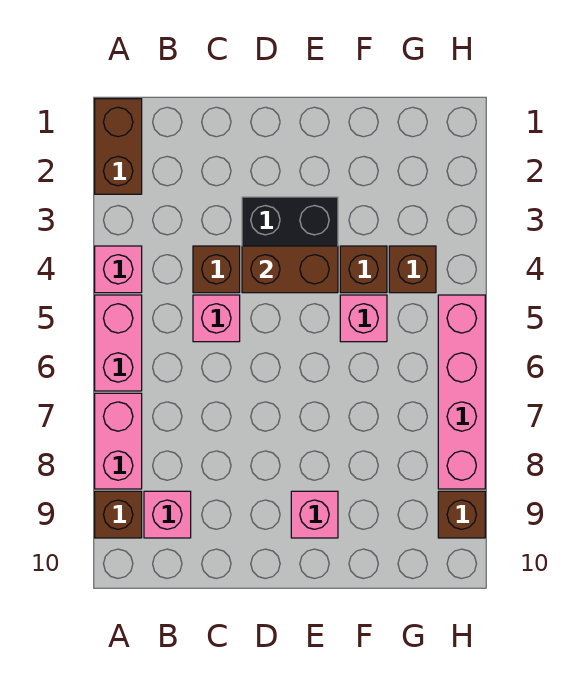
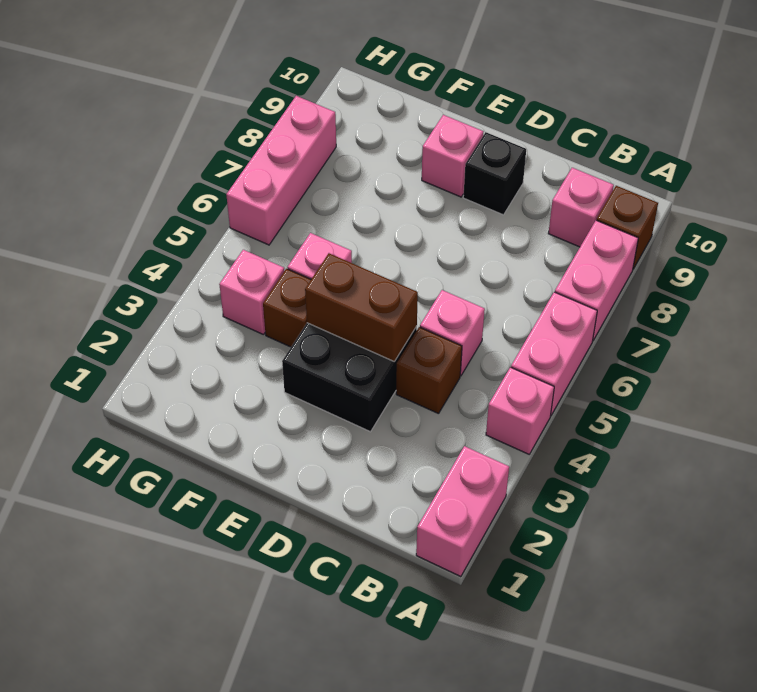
brown brick A1:A2 level 1 -> pink brick A1:A2 level 1
none -> black brick D9 level 1
brown brick G4 level 1 -> pink brick G4 level 1
pink brick H5:H8 level 1 -> pink brick H6:H8 level 1
brown brick H9 level 1 -> none

